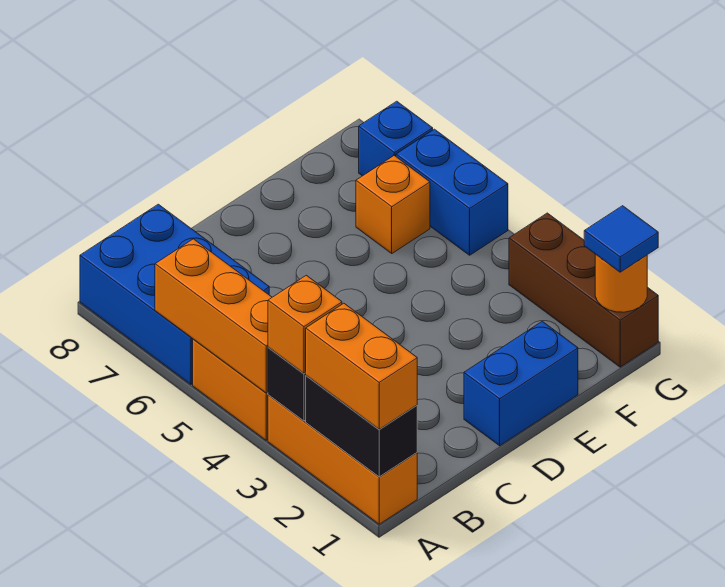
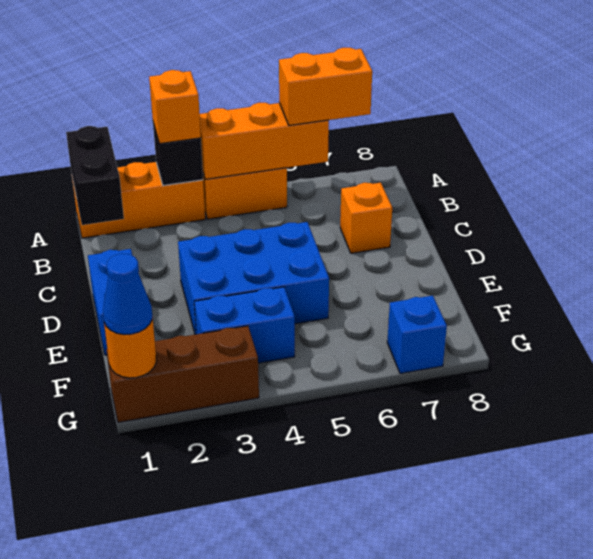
black brick A1:A2 level 2 -> black brick A1:B1 level 2
orange brick A1:A2 level 3 -> orange brick A6:A7 level 3
blue brick A6:B8 level 1 -> blue brick D3:E5 level 1
orange brick F6 level 1 -> orange brick C7 level 1
blue tile G1 level 3 -> blue cone G1 level 3
blue brick G5:G6 level 1 -> blue brick F3:F4 level 1

